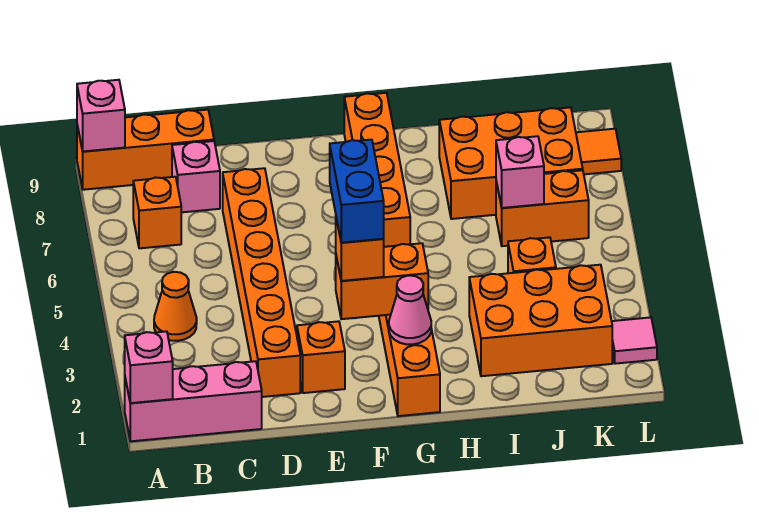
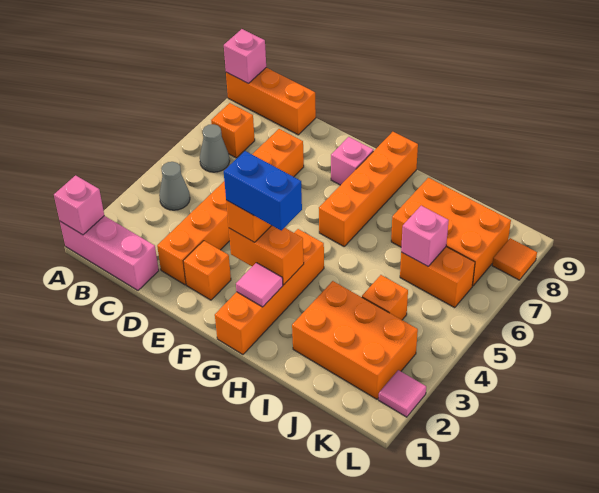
orange cone B4 level 1 -> grey cone B4 level 1
none -> grey cone B6 level 1
pink brick C8 level 1 -> pink brick F8 level 1
blue brick F3:F4 level 4 -> blue brick F3:G3 level 4
pink cone G2 level 2 -> pink tile G2 level 2

